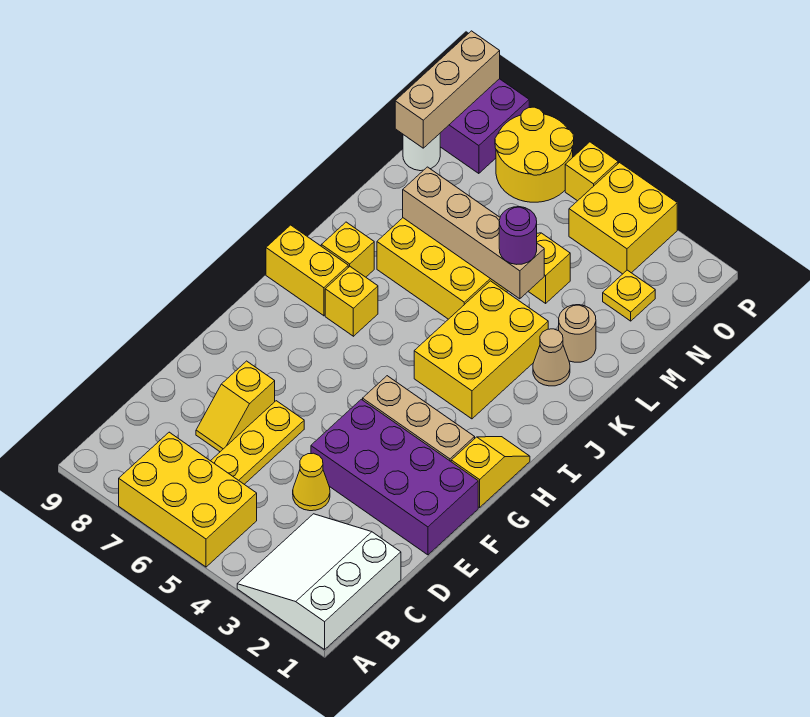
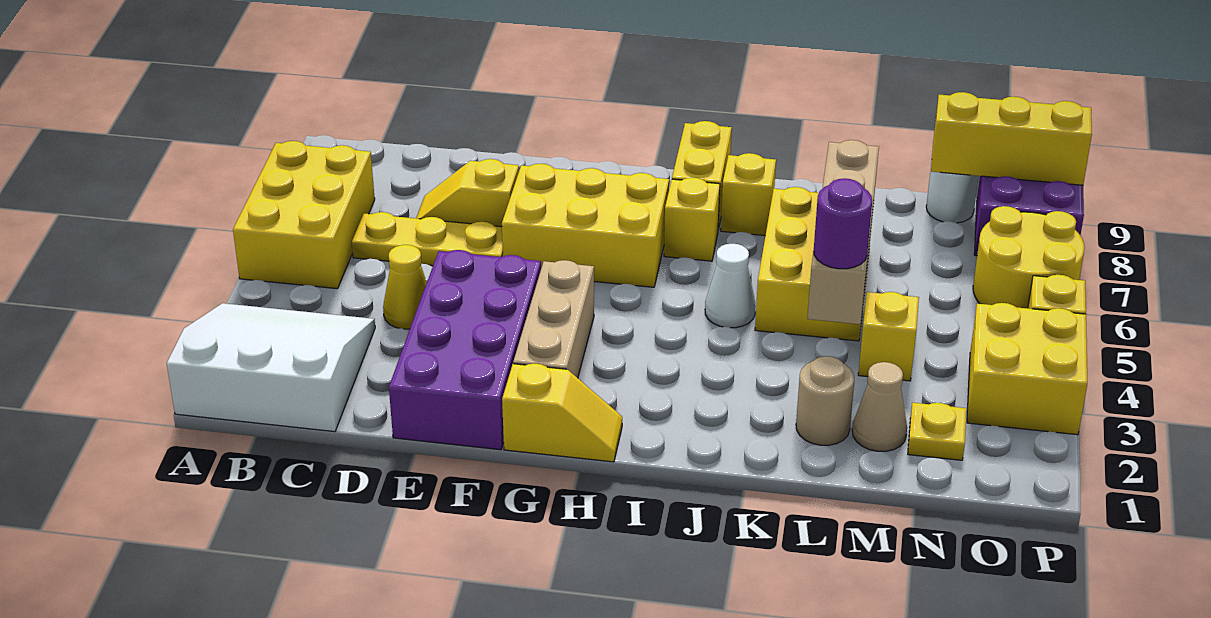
yellow brick I3:K4 level 1 -> yellow brick F6:H7 level 1
none -> white cone J5 level 1
tan cone K2 level 1 -> tan cone M2 level 1
tan brick N9:P9 level 2 -> yellow brick N9:P9 level 2

